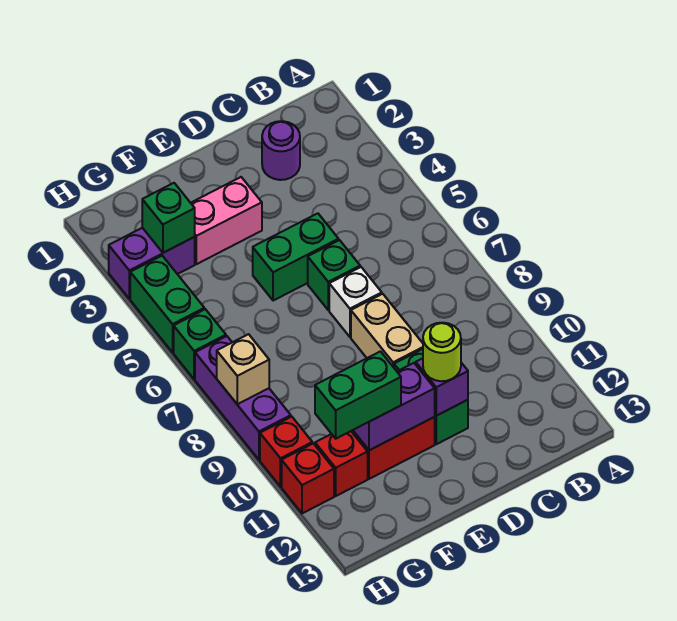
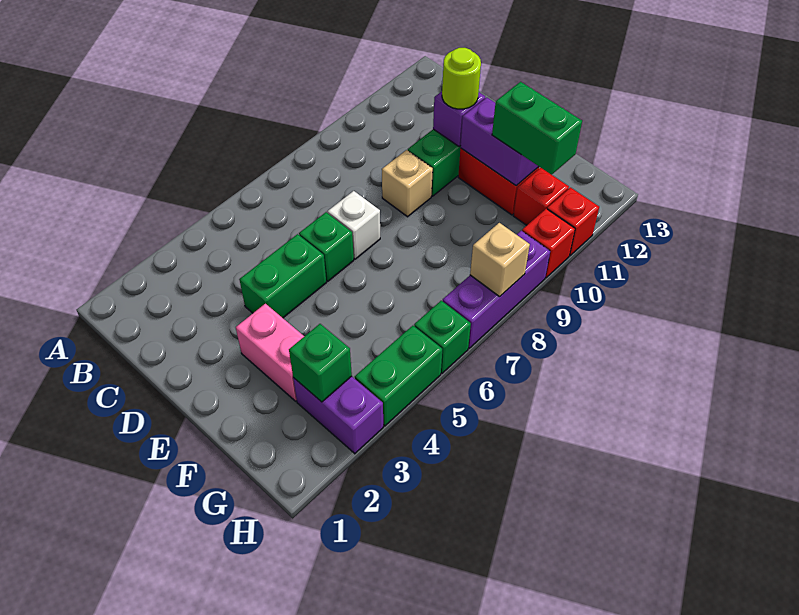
purple round brick C2 level 1 -> none
green brick D5:E5 level 1 -> green brick D4:D5 level 1
tan brick D8:D9 level 1 -> tan brick D9 level 1

